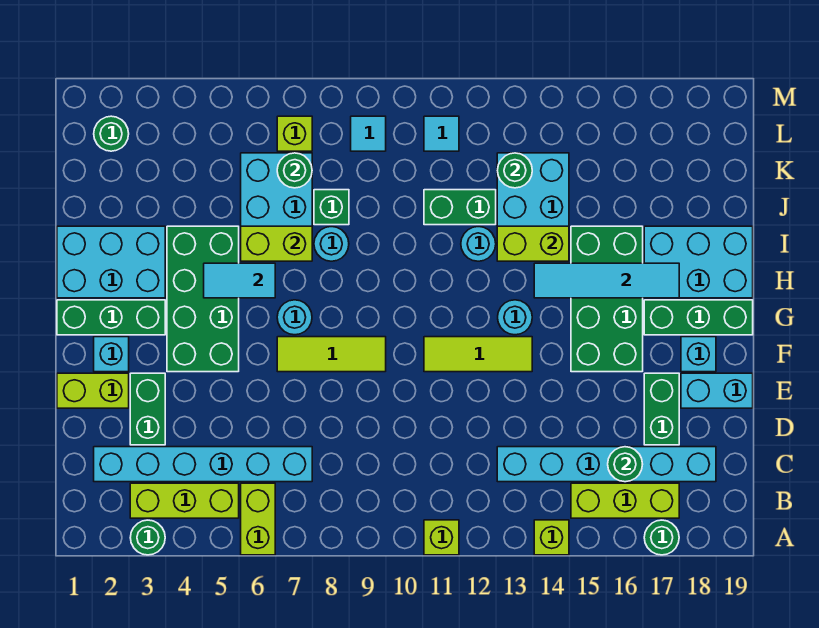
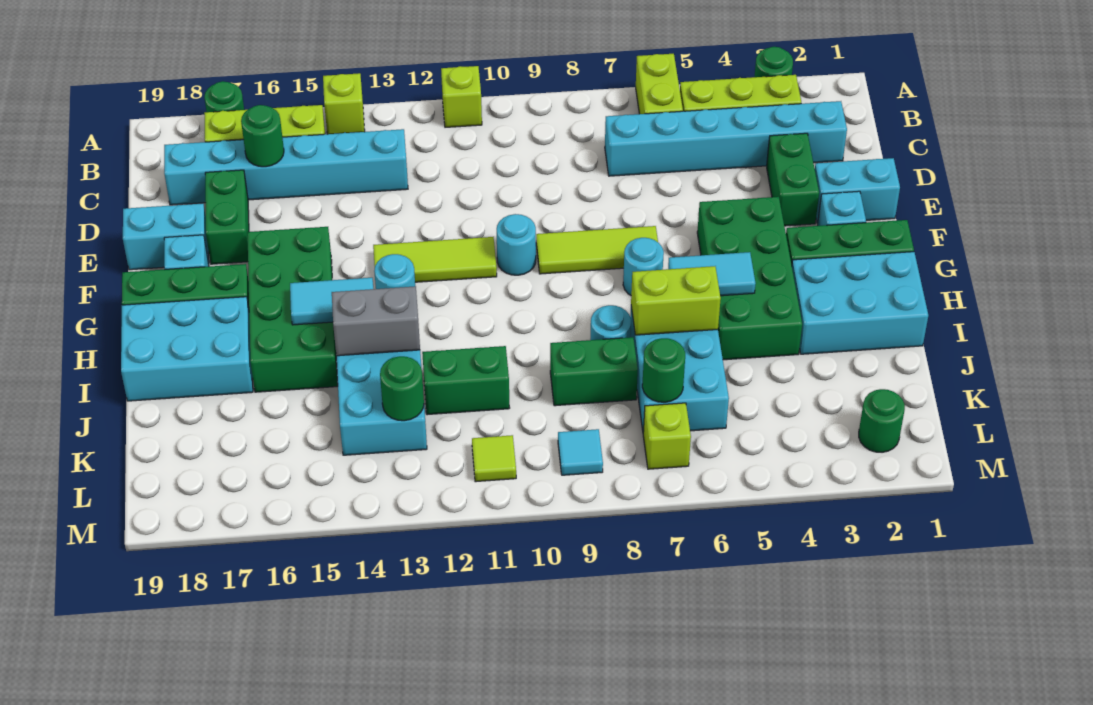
lime brick E1:E2 level 1 -> cyan brick E1:E2 level 1
cyan tile H14:H17 level 2 -> cyan tile H14:H15 level 2
cyan round brick I12 level 1 -> cyan round brick F10 level 1
lime brick I13:I14 level 2 -> grey brick I13:I14 level 2
green brick J8 level 1 -> green brick J8:J9 level 1
cyan tile L11 level 1 -> lime tile L11 level 1

